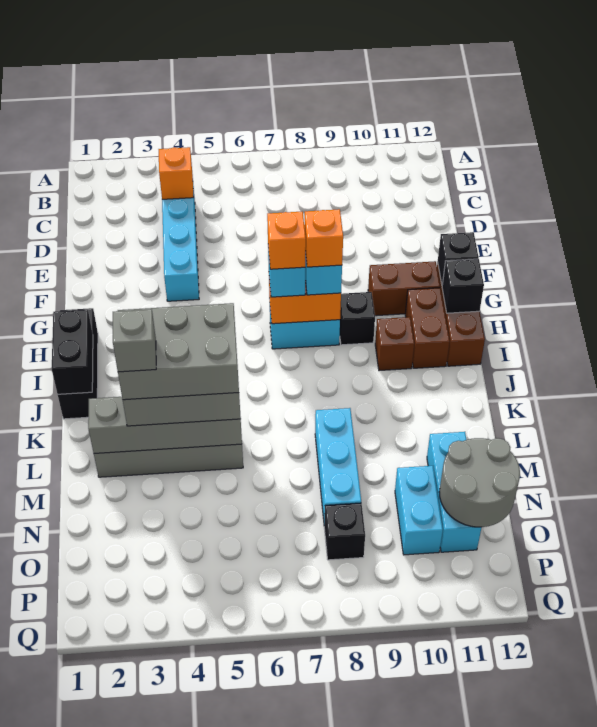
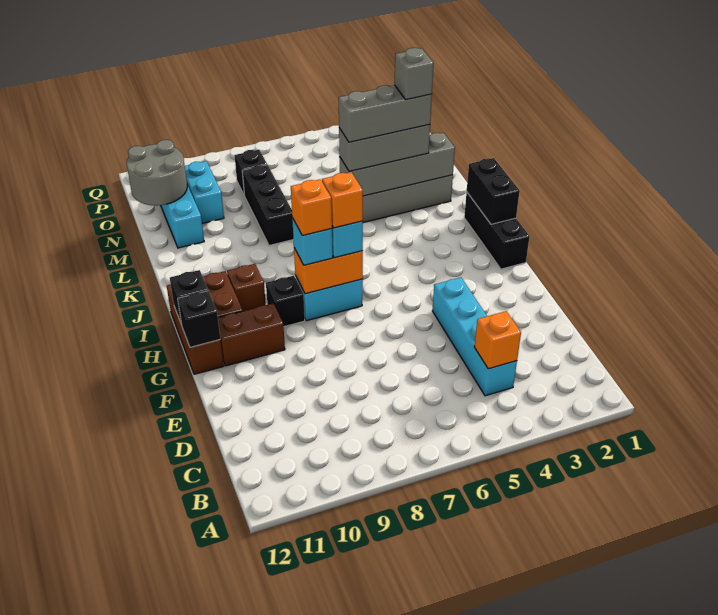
grey brick K3:L5 level 4 -> grey brick L3:L5 level 4
cyan brick L8:N8 level 1 -> black brick L8:N8 level 1

